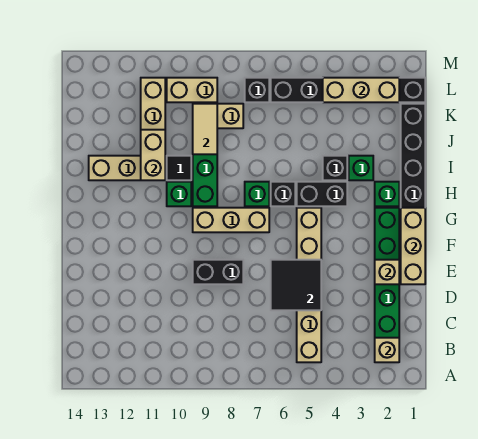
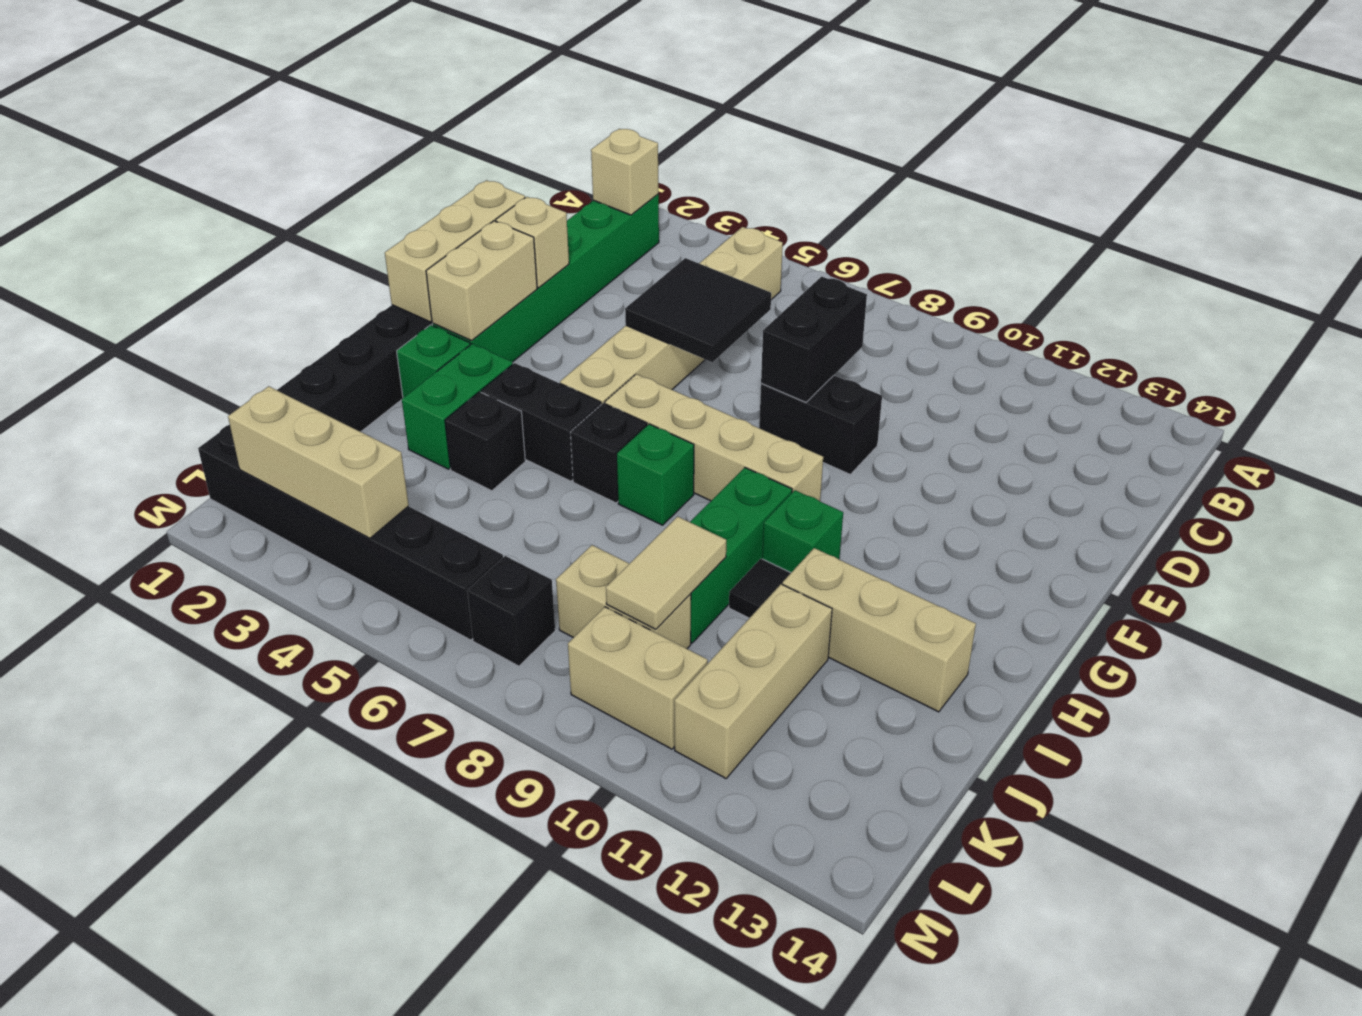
none -> black brick D8:E8 level 2
tan brick G7:G9 level 1 -> tan brick G6:G9 level 1
green brick I3 level 1 -> green brick H3:I3 level 1
tan brick I11:J11 level 2 -> tan brick F2:G2 level 2

